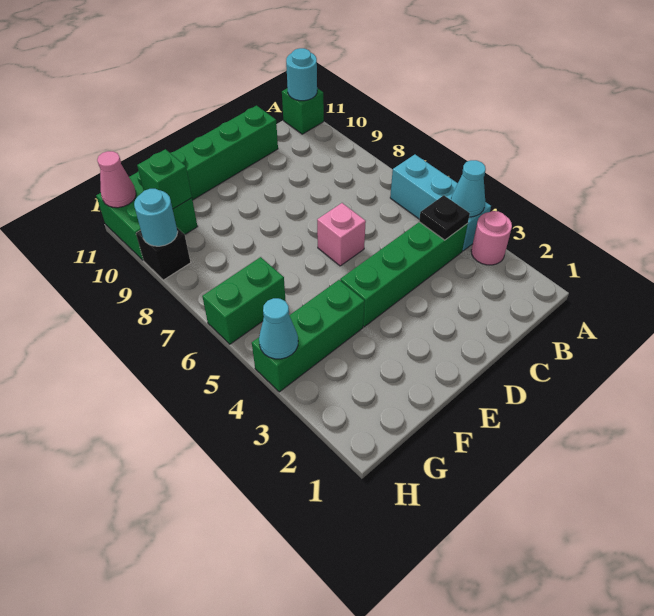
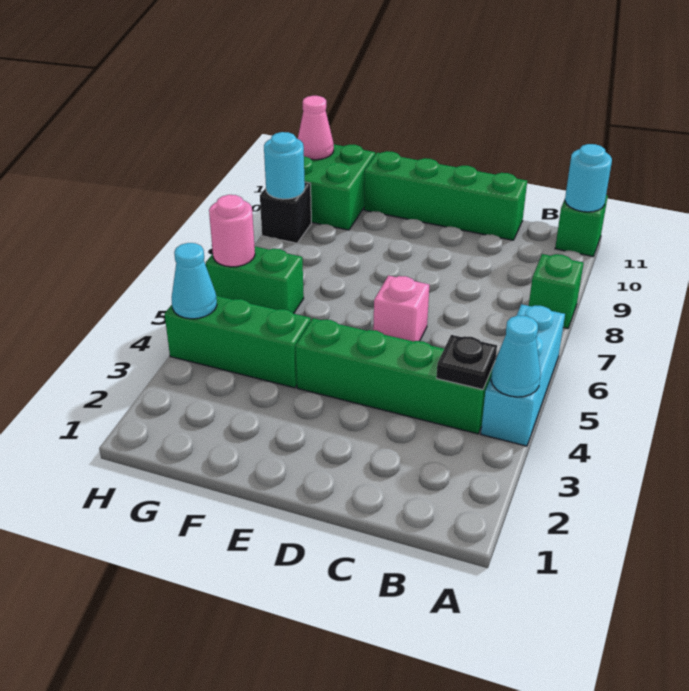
pink round brick A3 level 1 -> pink round brick H6 level 2
green brick G10 level 2 -> green brick A8 level 1

